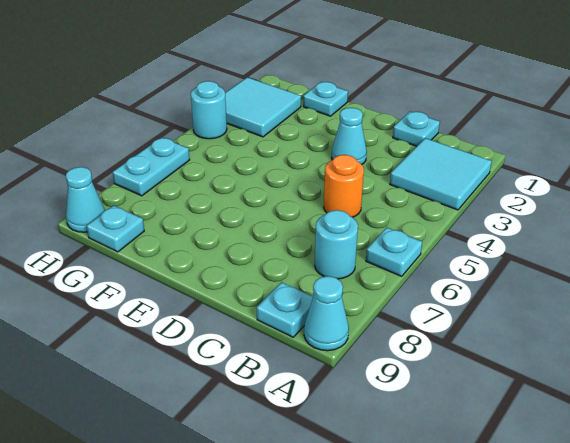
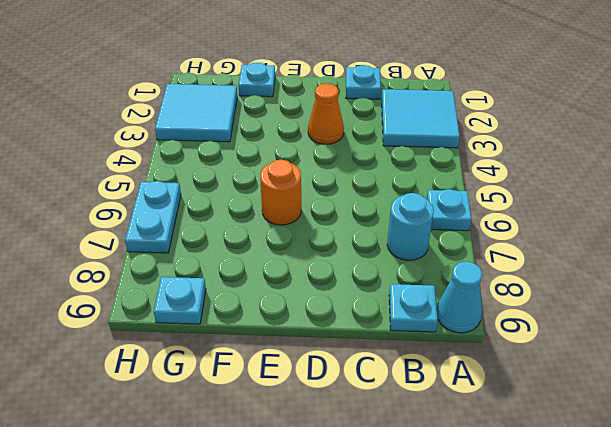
orange round brick C5 level 1 -> orange round brick E6 level 1
cyan cone D3 level 1 -> orange cone D3 level 1
cyan round brick H4 level 1 -> none
cyan cone H9 level 1 -> none

